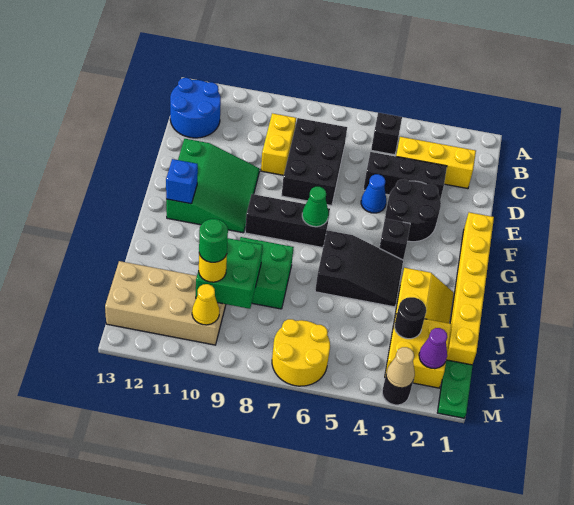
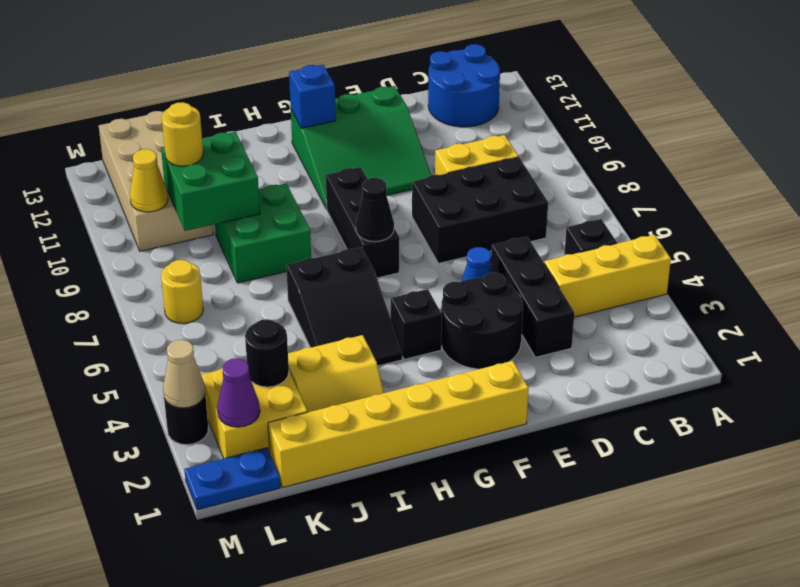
yellow brick C2:C4 level 1 -> yellow brick A4:C4 level 1
green cone G7 level 2 -> black cone G7 level 2
green round brick K10 level 4 -> none
green plate L1:M1 level 1 -> blue plate L1:M1 level 1
yellow round brick L6:M7 level 1 -> yellow round brick L7 level 1

